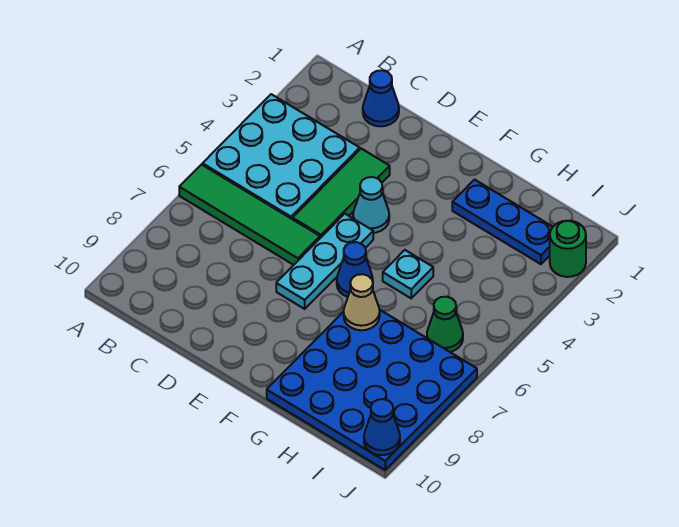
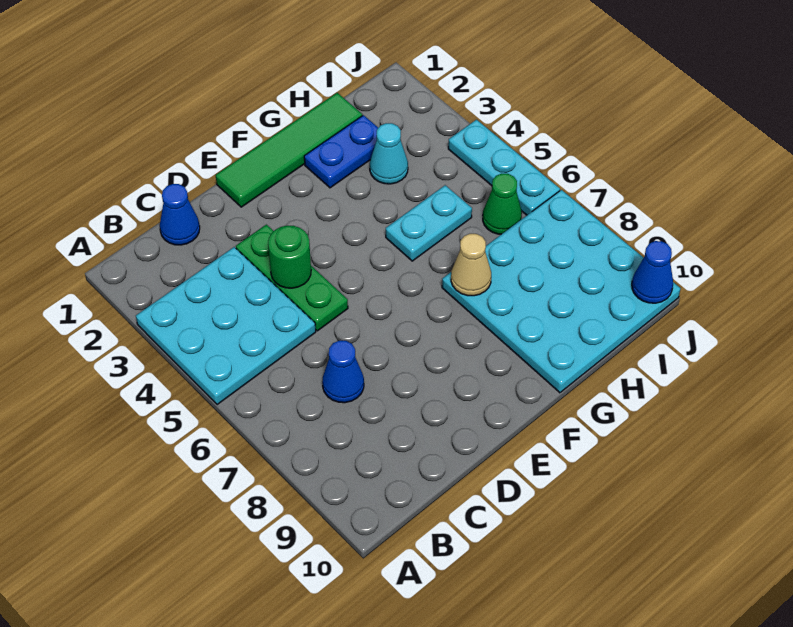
green tile A6:D6 level 1 -> green tile E1:H1 level 1
green tile D3:D5 level 1 -> green plate D3:D5 level 1
cyan cone E4 level 1 -> cyan cone H3 level 1
cyan plate E5:E7 level 1 -> cyan plate J4:J6 level 1
blue cone F6 level 1 -> blue cone C7 level 1
blue plate G2:I2 level 1 -> blue plate G2:H2 level 1
cyan plate G5 level 1 -> cyan plate G5:H5 level 1
blue plate G7:J10 level 1 -> cyan plate G7:J10 level 1
green round brick J2 level 1 -> green round brick D4 level 2

